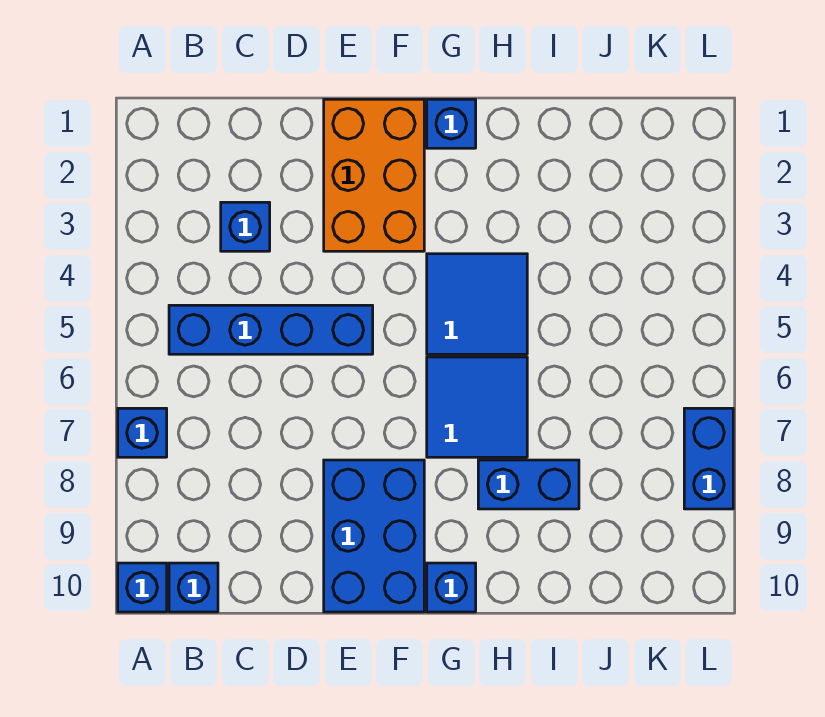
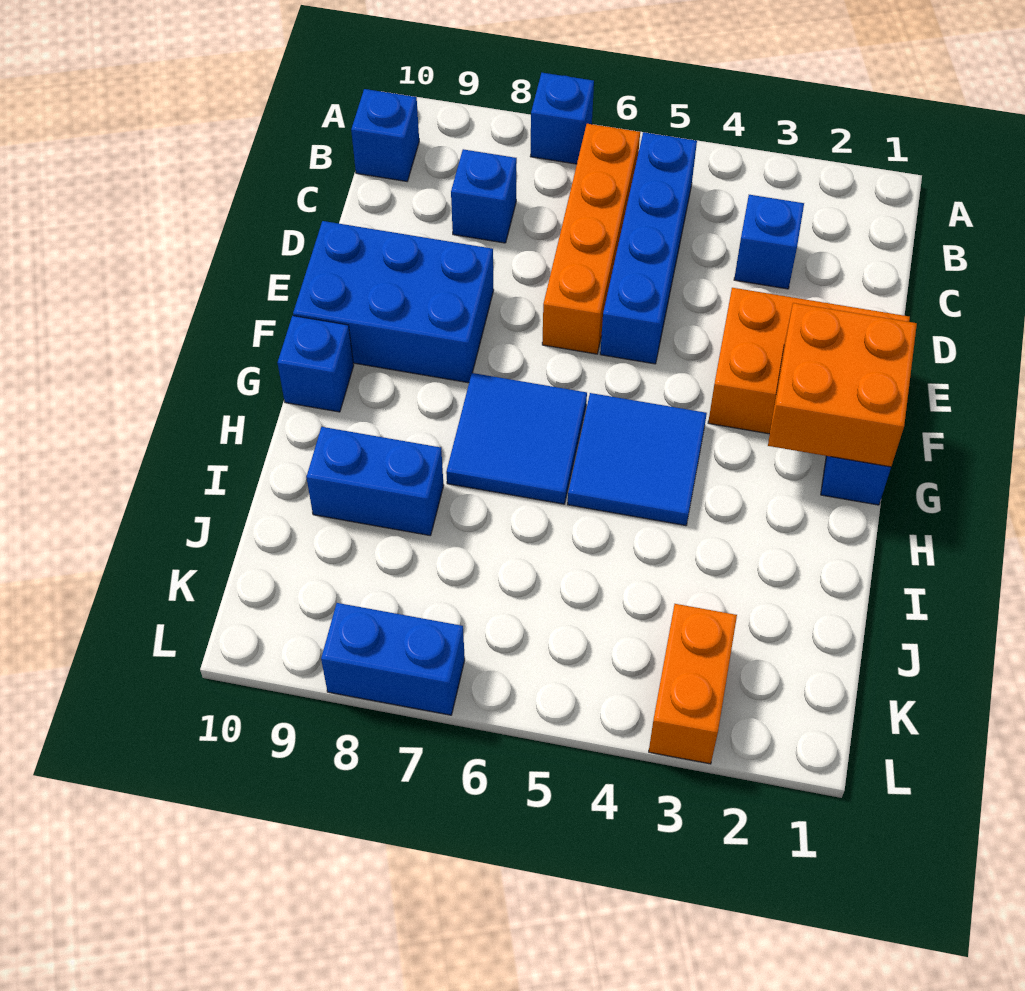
blue brick A10 level 1 -> blue brick C8 level 1
none -> orange brick B6:E6 level 1
none -> orange brick F1:G2 level 2
blue brick H8:I8 level 1 -> blue brick I8:I9 level 1
none -> orange brick K3:L3 level 1

